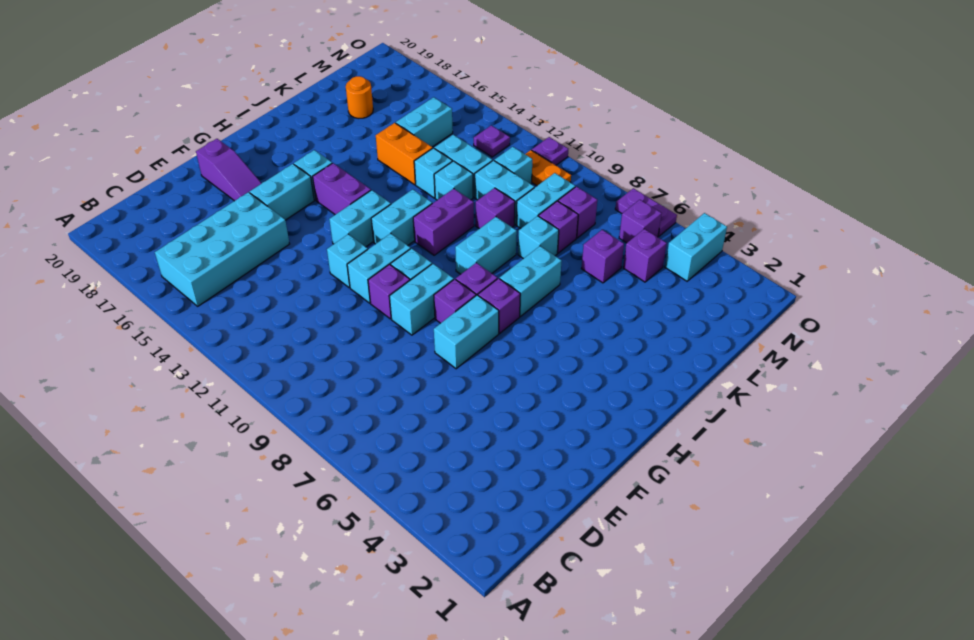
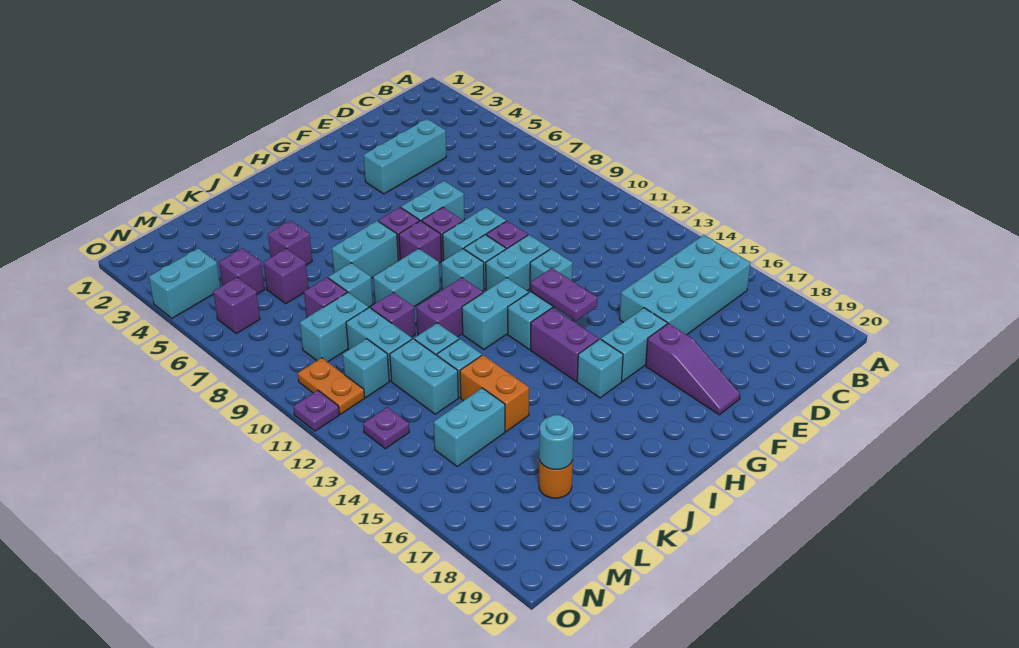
none -> cyan brick D4:F4 level 1
purple slope F17:F19 level 1 top 19 -> purple slope F17:F19 level 1 top 17
none -> cyan brick H10 level 1
none -> cyan round brick L18 level 2
purple brick M8 level 1 -> purple brick K5 level 1
purple plate O6:O7 level 1 -> purple plate G13:G14 level 2

